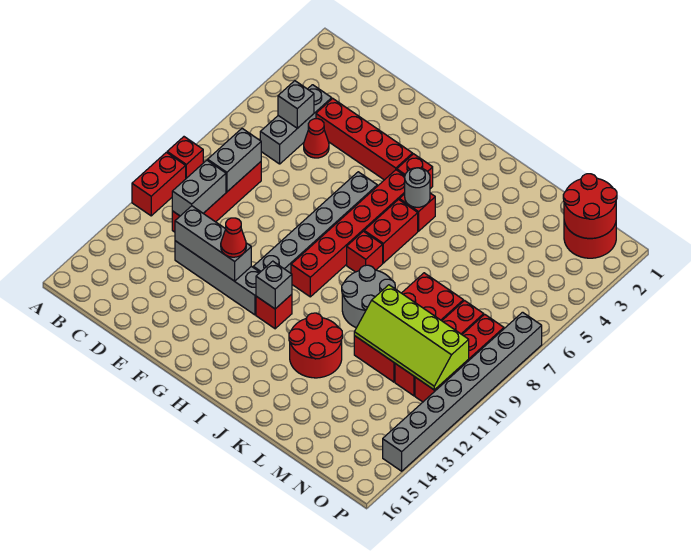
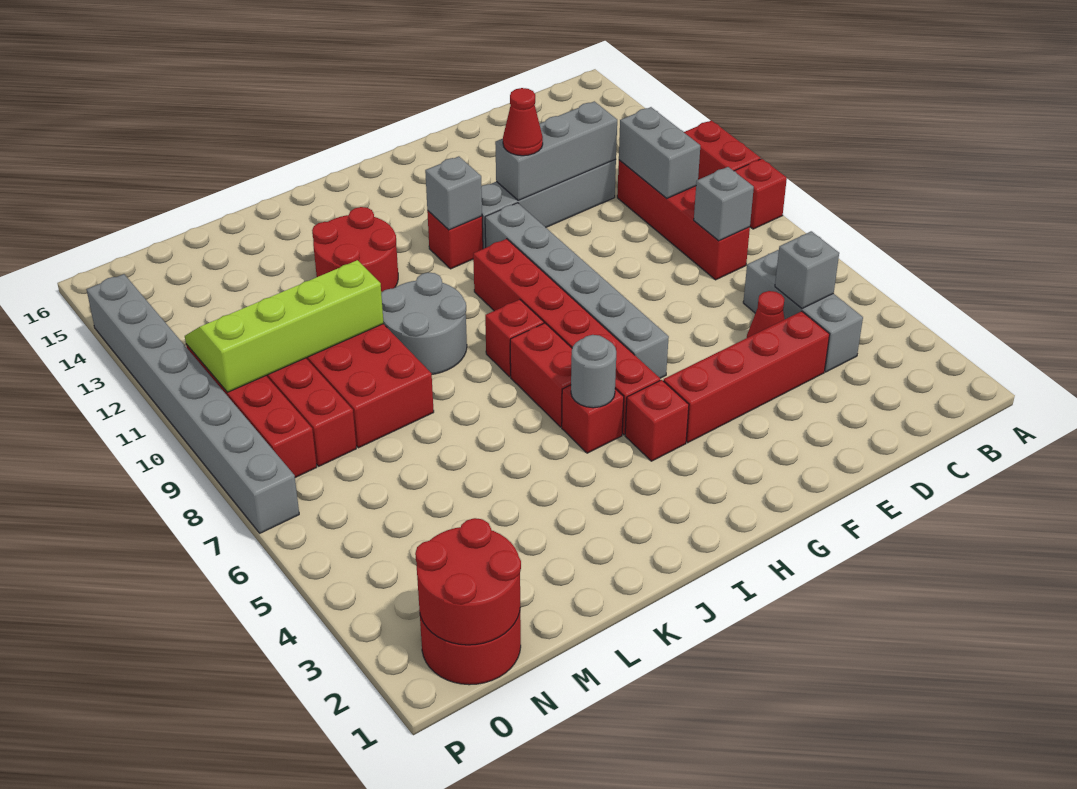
grey brick C8:C9 level 2 -> grey brick C8 level 2

